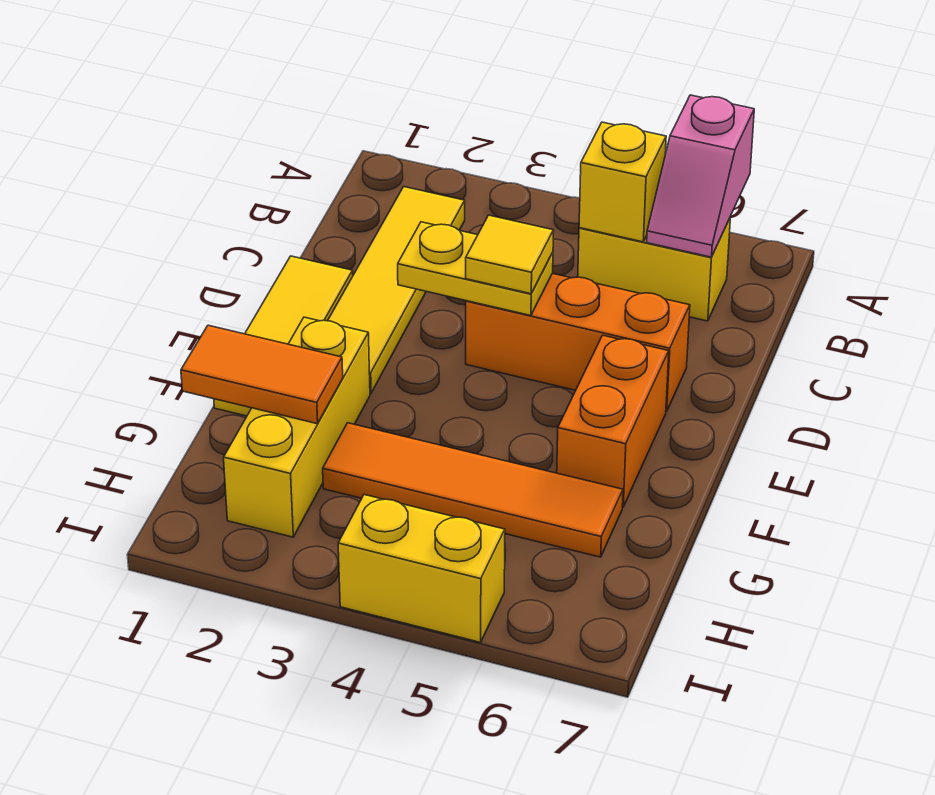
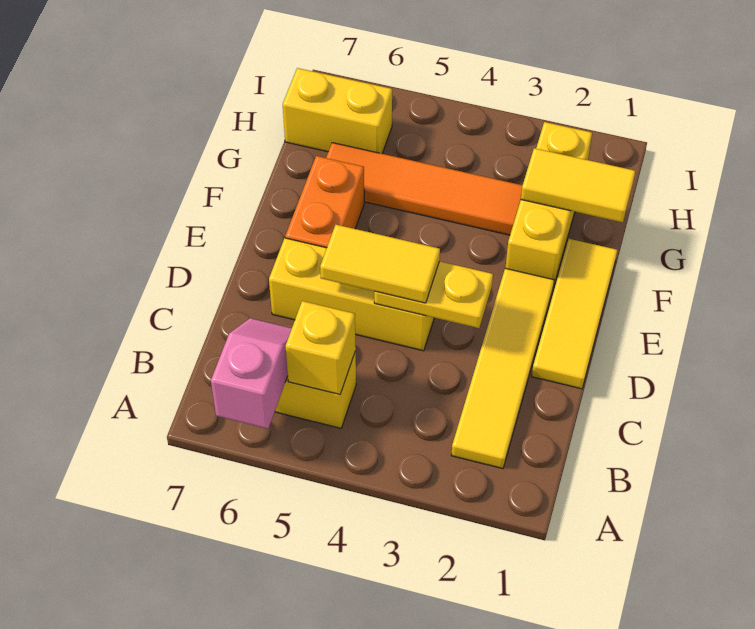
orange brick D4:D6 level 1 -> yellow brick D4:D6 level 1
yellow tile D4 level 3 -> yellow tile D4:D5 level 3
orange tile G1:G2 level 2 -> yellow tile G1:G2 level 2
yellow brick I4:I5 level 1 -> yellow brick H6:H7 level 1

